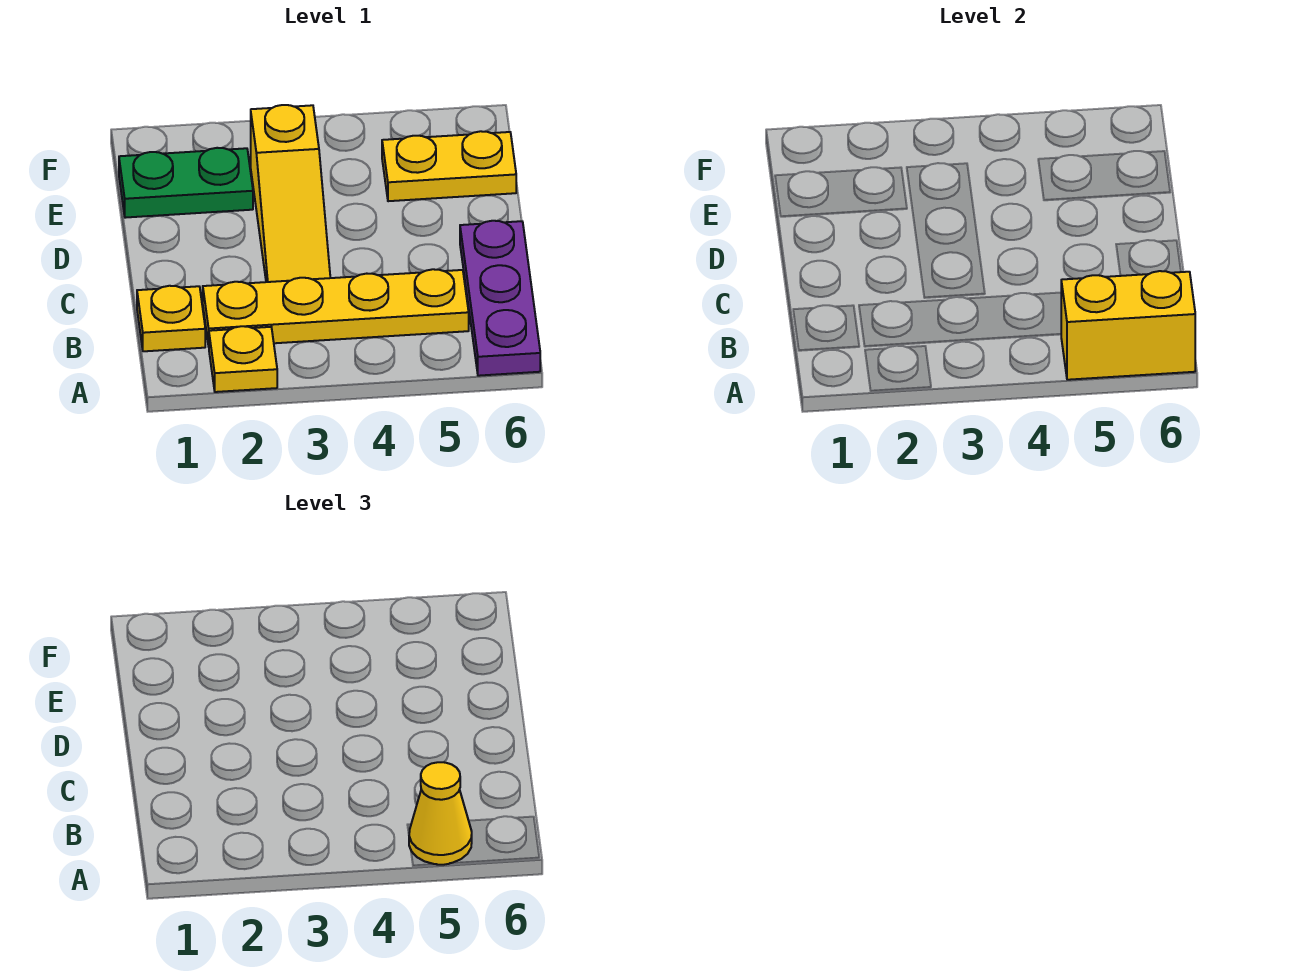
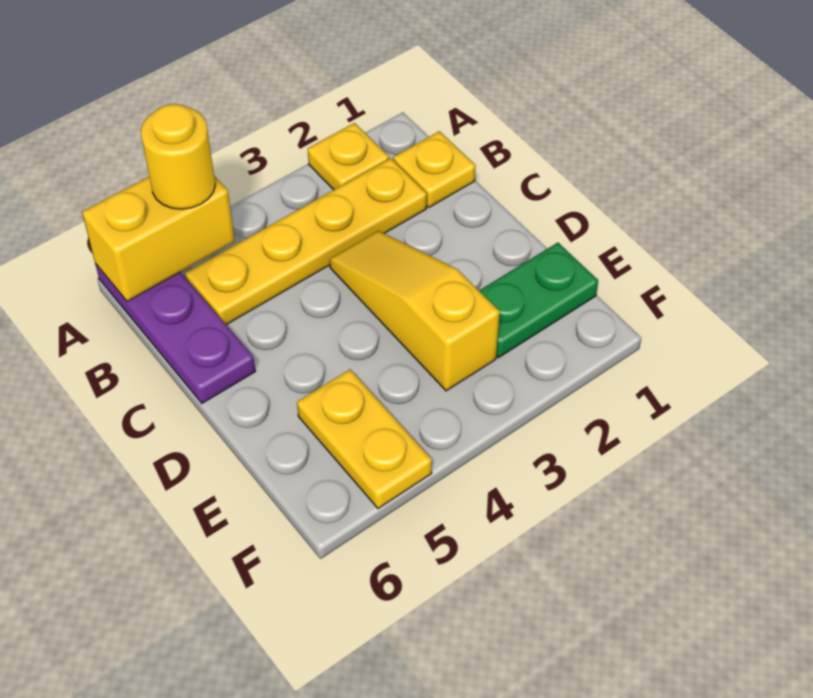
yellow cone A5 level 3 -> yellow round brick A5 level 3
yellow plate E5:E6 level 1 -> yellow plate E5:F5 level 1

